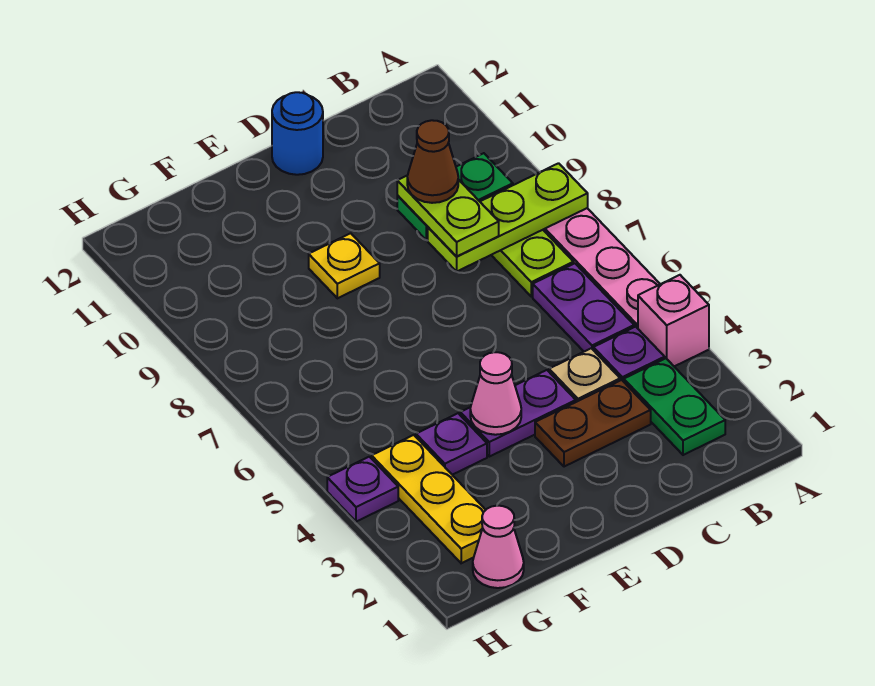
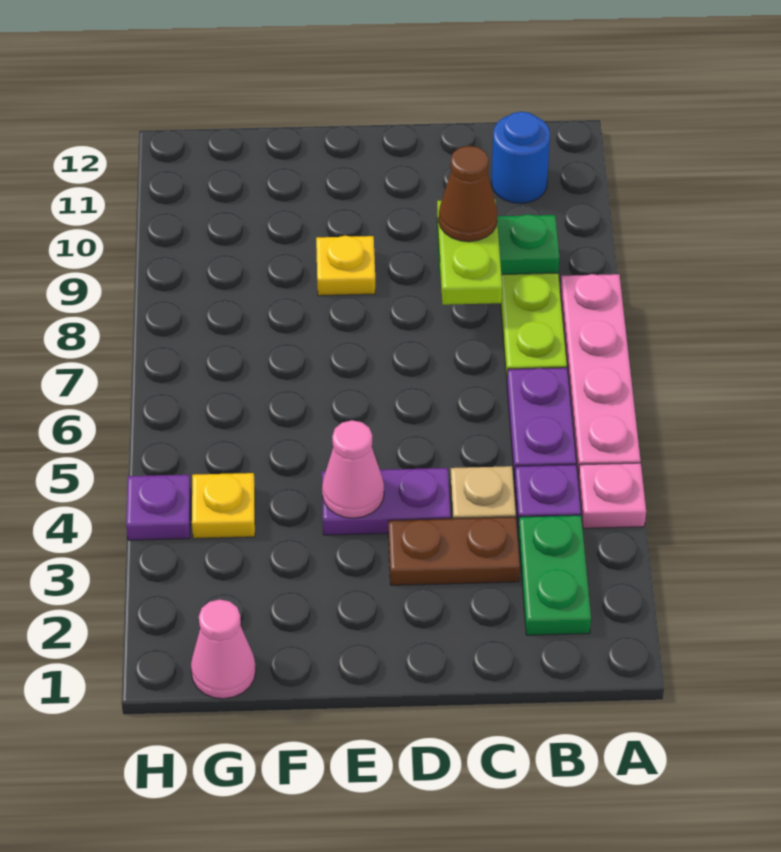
pink brick A4 level 1 -> pink plate A4 level 1
lime plate A8:C8 level 2 -> none
blue round brick D12 level 1 -> blue round brick B11 level 1
purple plate F4 level 1 -> none
yellow plate G2:G4 level 1 -> yellow plate G4 level 1

